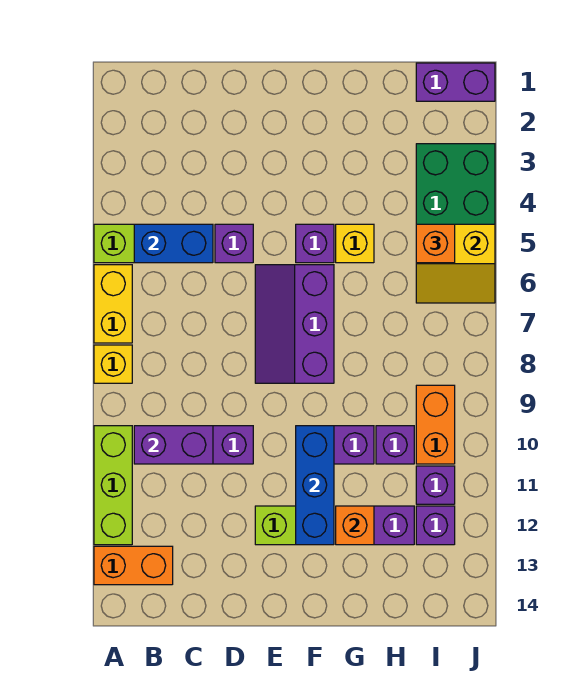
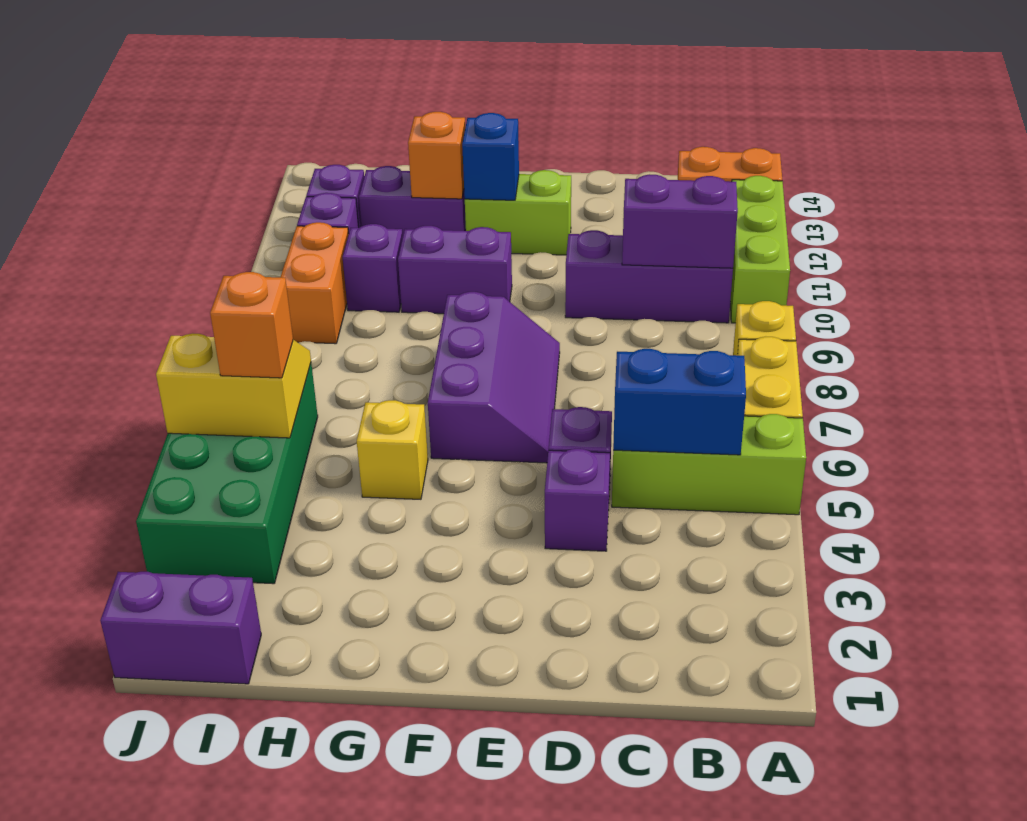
purple brick F5 level 1 -> purple brick D4 level 1
blue brick F10:F12 level 2 -> blue brick F12 level 2

